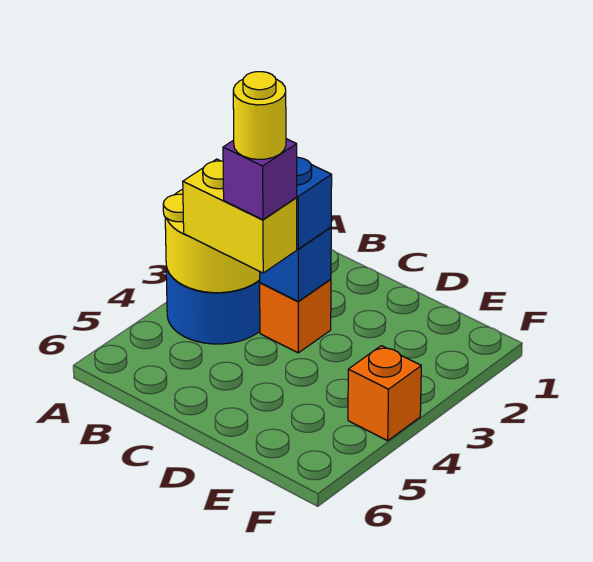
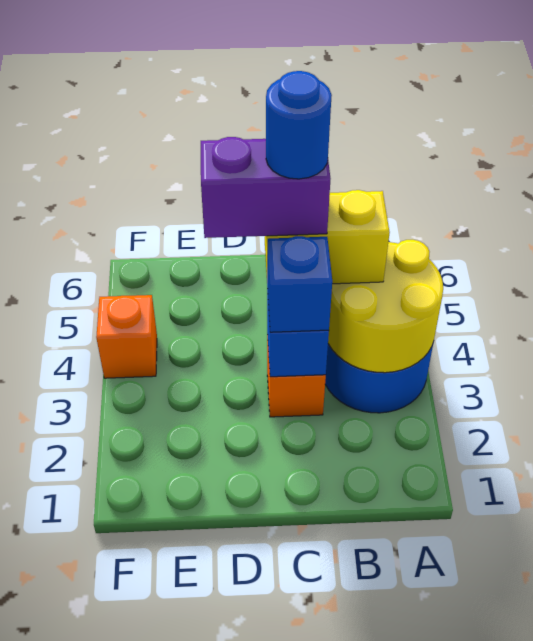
purple brick C4 level 4 -> purple brick C4:D4 level 4
yellow round brick C4 level 5 -> blue round brick C4 level 5

